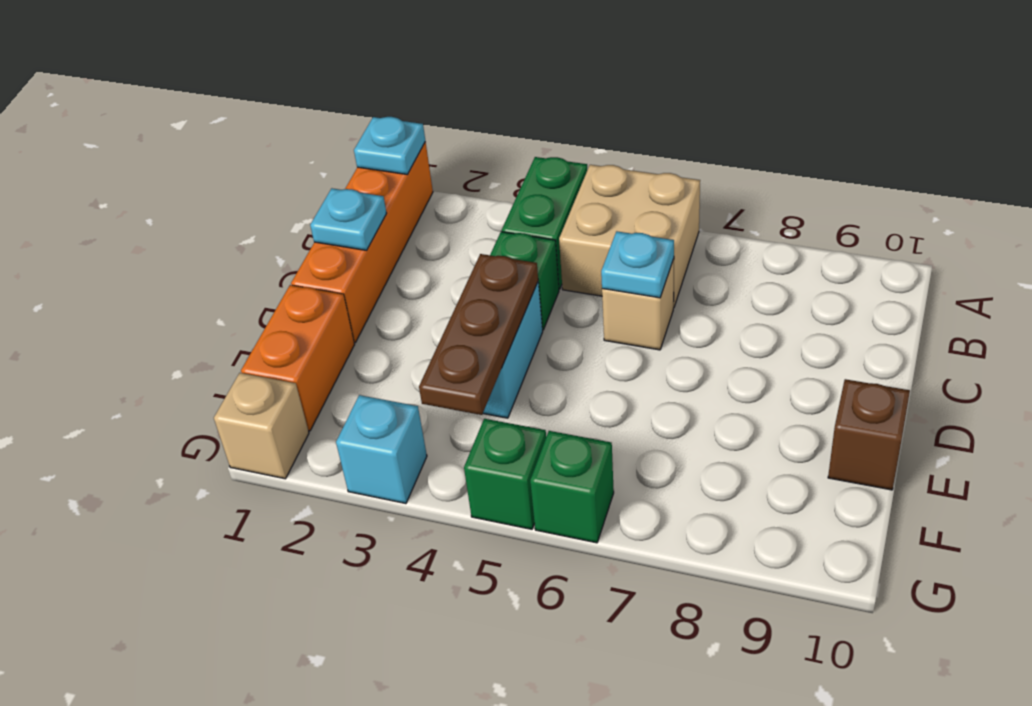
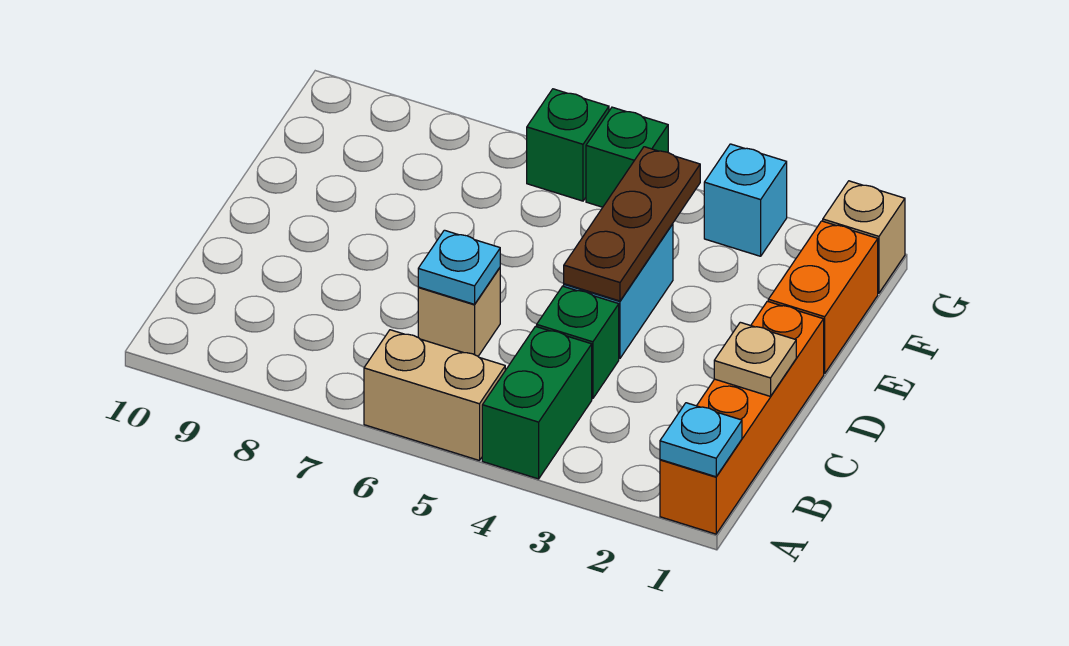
tan brick A5:B6 level 1 -> tan brick A5:A6 level 1
cyan plate C1 level 2 -> tan plate C1 level 2
brown brick E10 level 1 -> none

